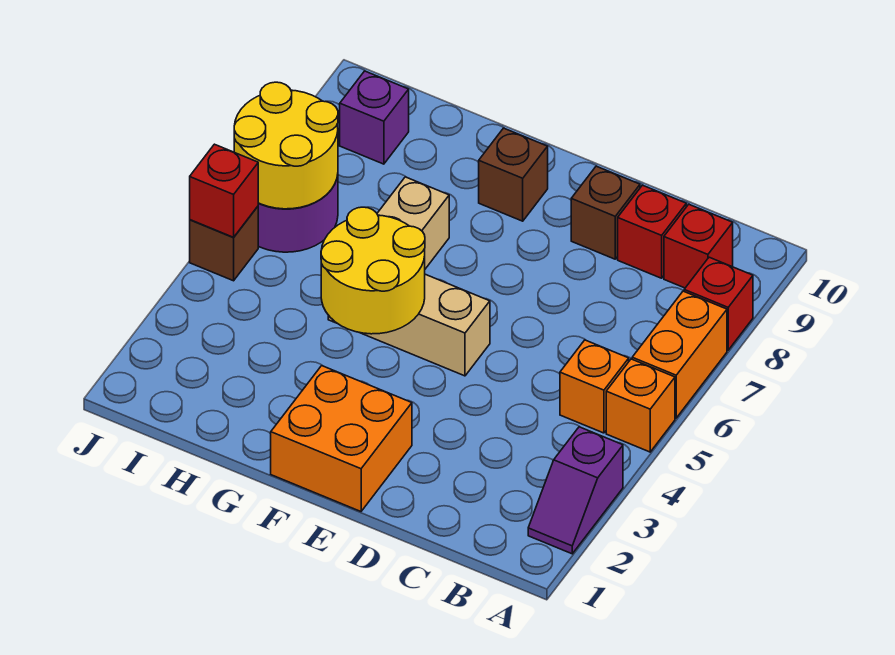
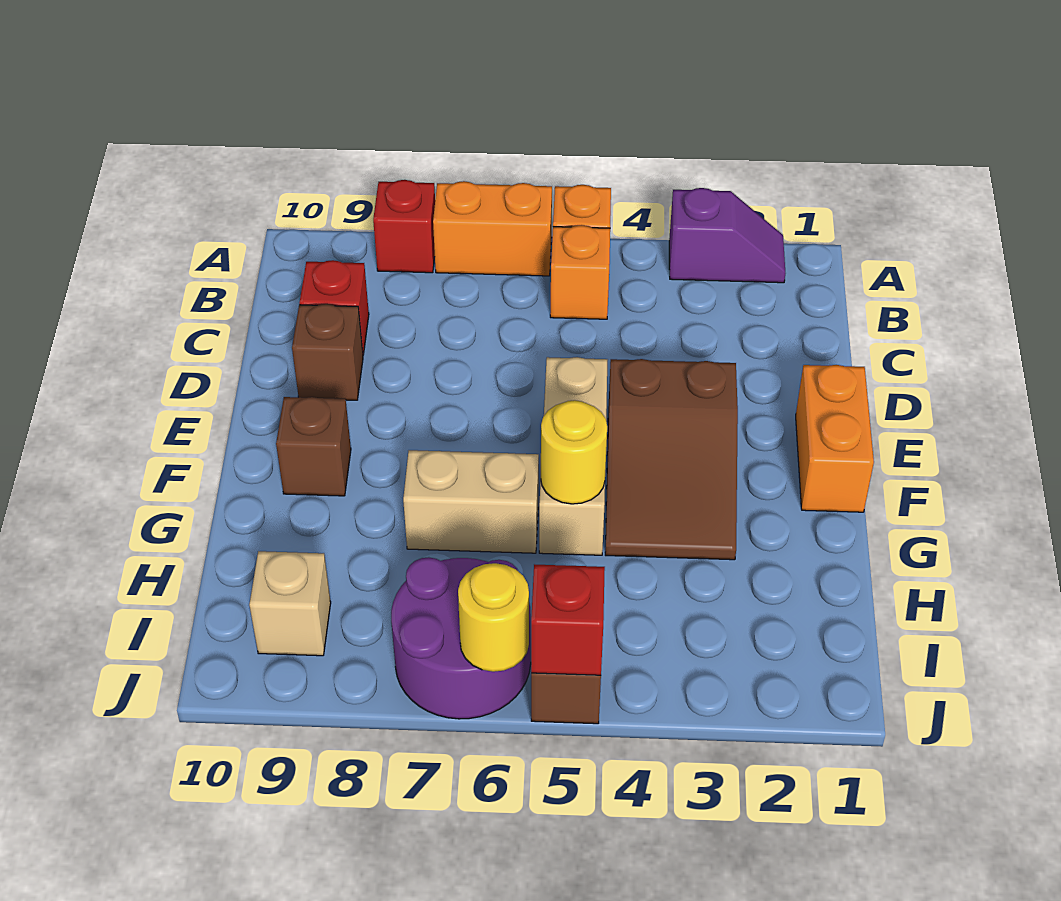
red brick B9 level 1 -> none
orange brick E1:F2 level 1 -> orange brick E1:F1 level 1
none -> brown slope E3:G4 level 1 top E
yellow round brick F4:G5 level 2 -> yellow round brick G5 level 2
yellow round brick I6:J7 level 2 -> yellow round brick J6 level 2
purple brick I9 level 1 -> tan brick I9 level 1

